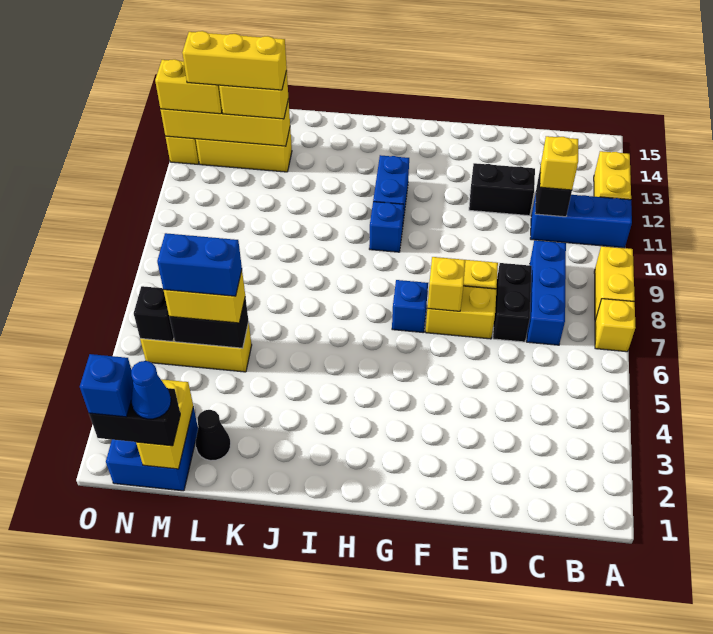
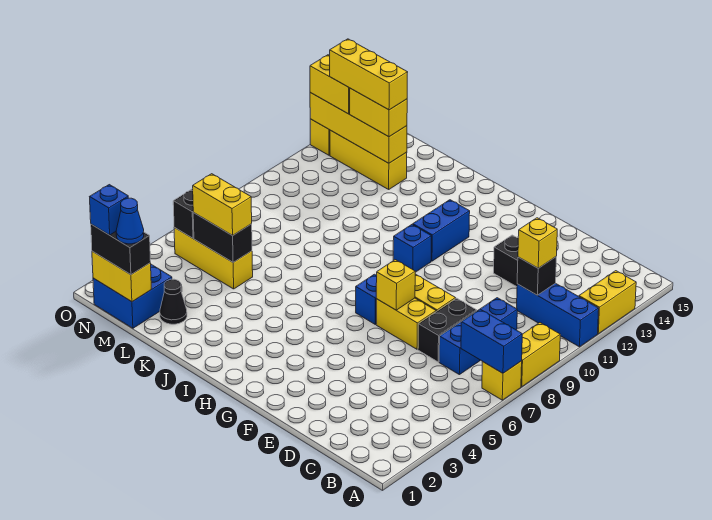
blue brick L5:M5 level 4 -> blue brick A7:B7 level 2
yellow brick M1:M2 level 2 -> yellow brick M1:N1 level 2

